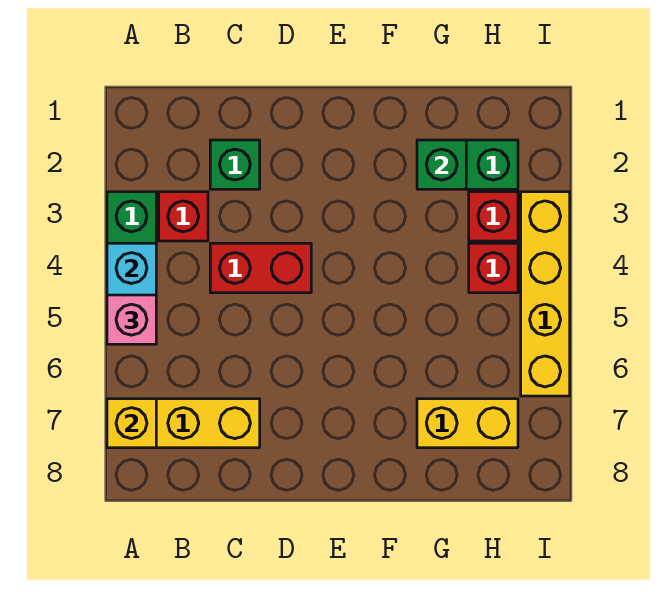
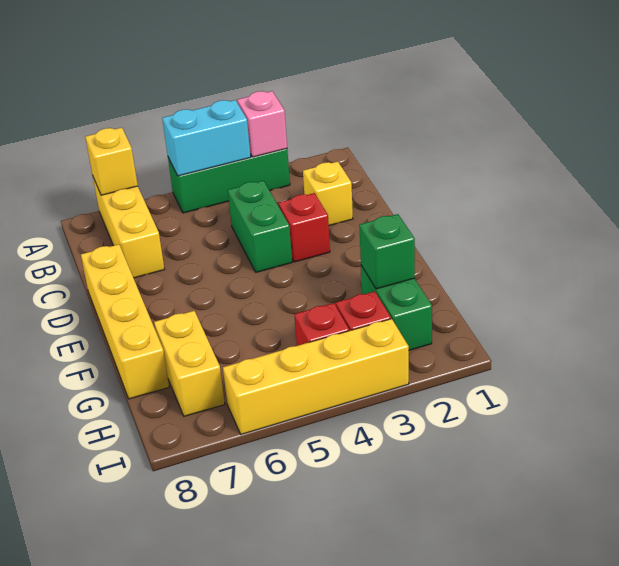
pink brick A5 level 3 -> pink brick A3 level 2
red brick B3 level 1 -> red brick D3 level 1
green brick C2 level 1 -> yellow brick C2 level 1
red brick C4:D4 level 1 -> green brick C4:D4 level 1
none -> yellow brick D8:G8 level 1

